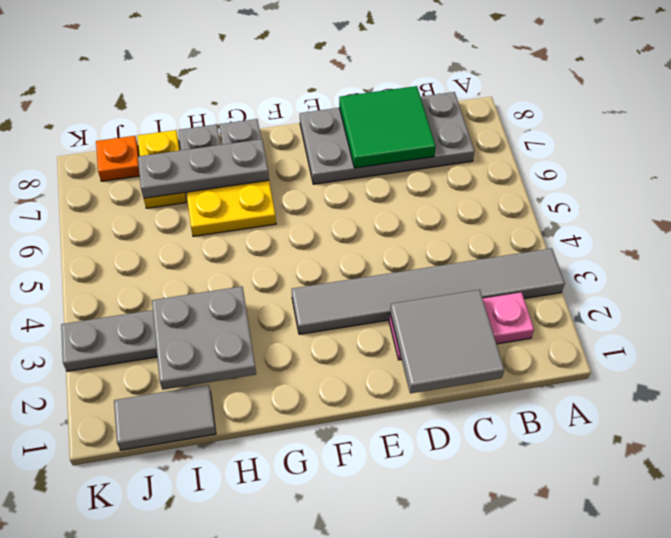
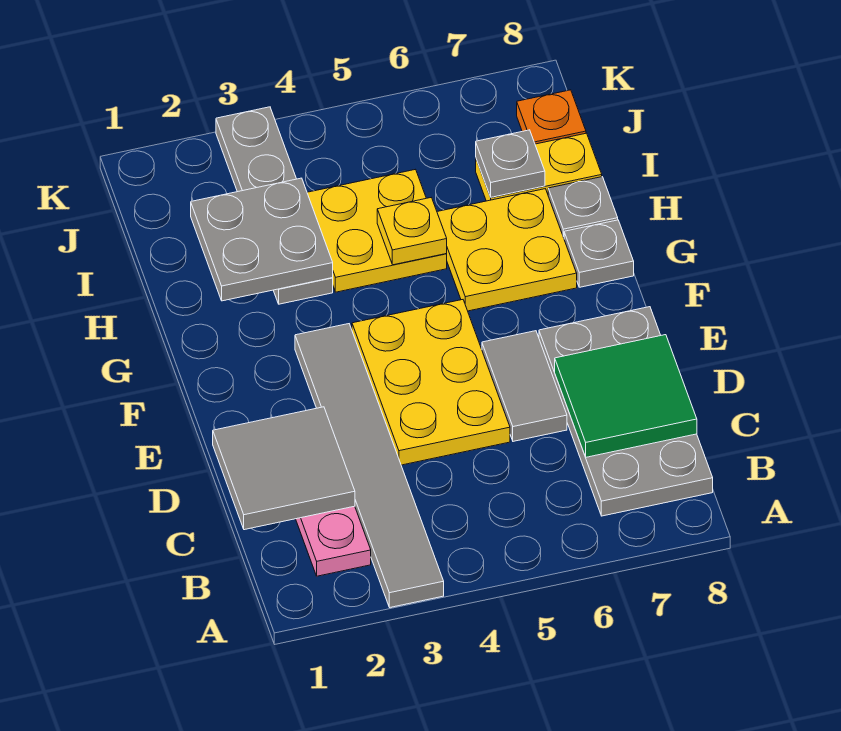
none -> yellow plate D4:F5 level 1
grey plate G7:I7 level 2 -> grey plate I7 level 2
none -> yellow plate H4:I5 level 1
none -> yellow plate H5 level 2
grey tile I1:J1 level 1 -> grey tile D6:E6 level 1

